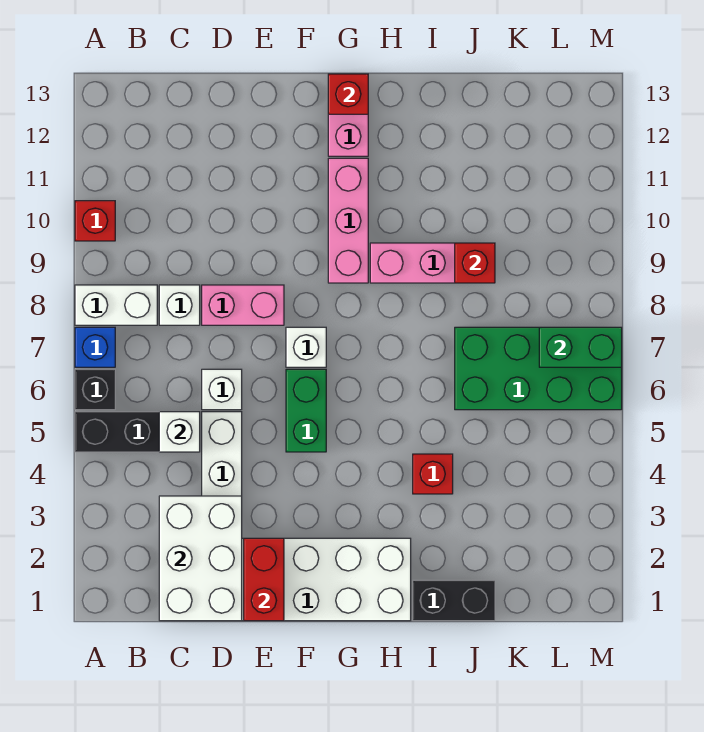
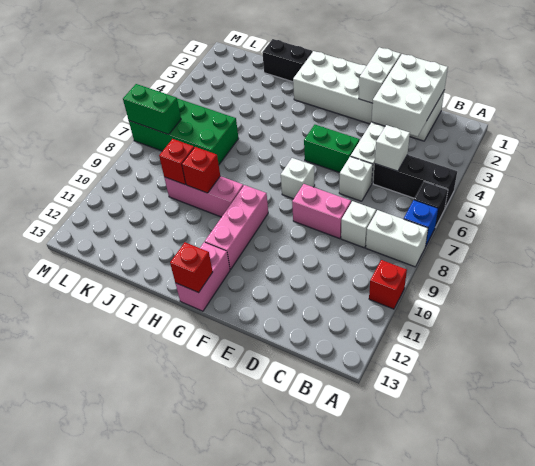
red brick E1:E2 level 2 -> white brick E1:E2 level 2
green brick F5:F6 level 1 -> green brick E5:F5 level 1
red brick I4 level 1 -> red brick I9 level 2

